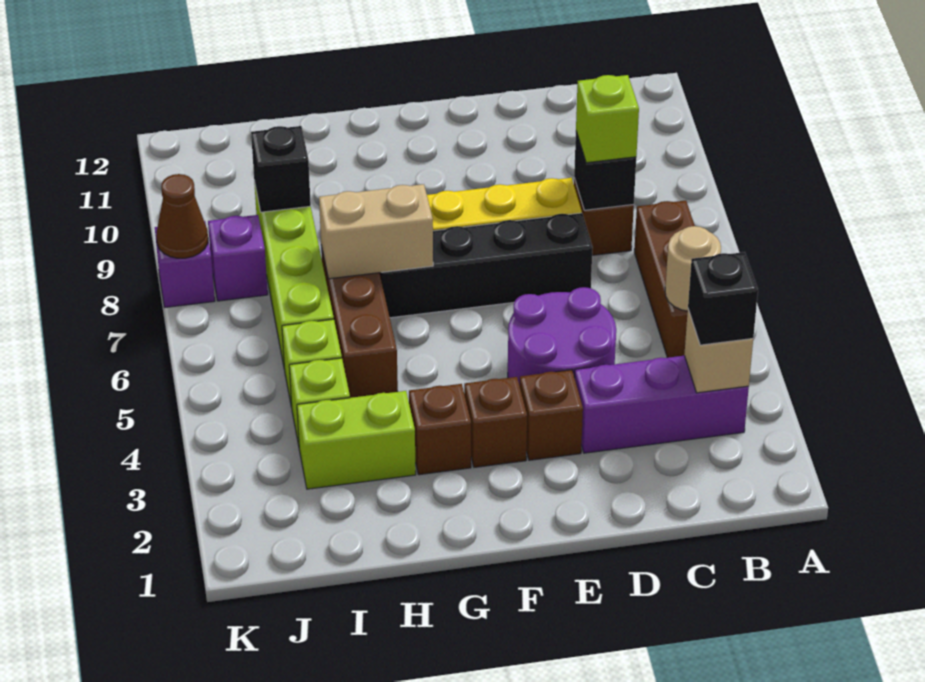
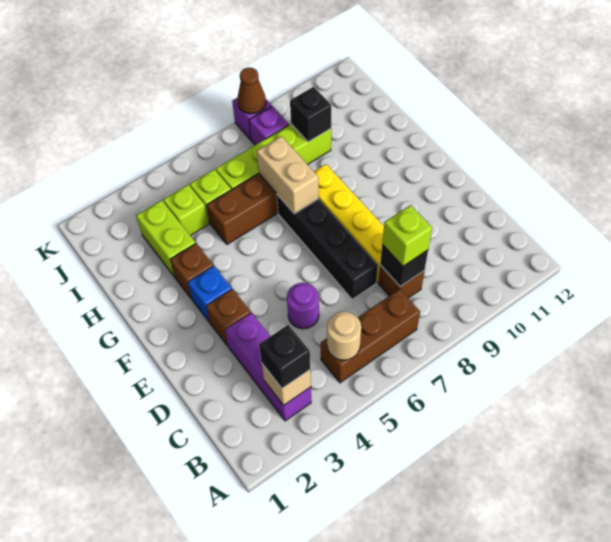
purple round brick D4:E5 level 1 -> purple round brick D5 level 1
brown brick F3 level 1 -> blue brick F3 level 1

